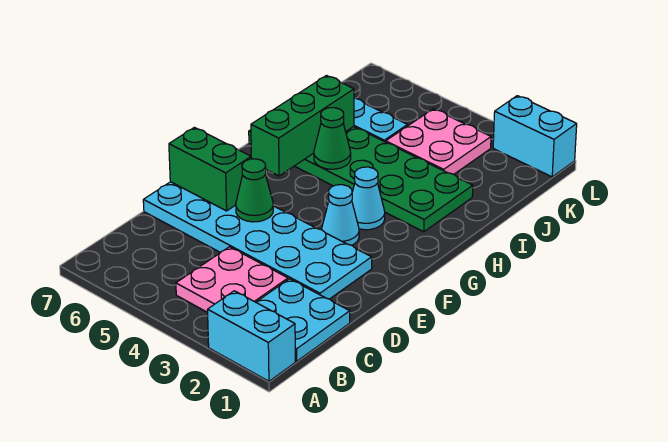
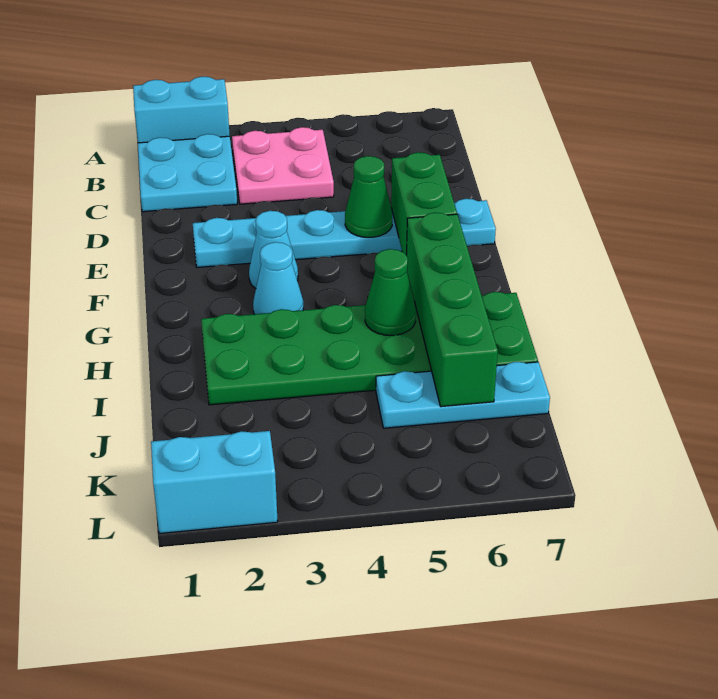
cyan plate D2:E7 level 1 -> cyan plate E2:E7 level 1
green brick E6:E7 level 2 -> green brick E6:F6 level 2
green brick G6:I6 level 2 -> green brick G6:J6 level 2
pink plate J3:K4 level 1 -> none

